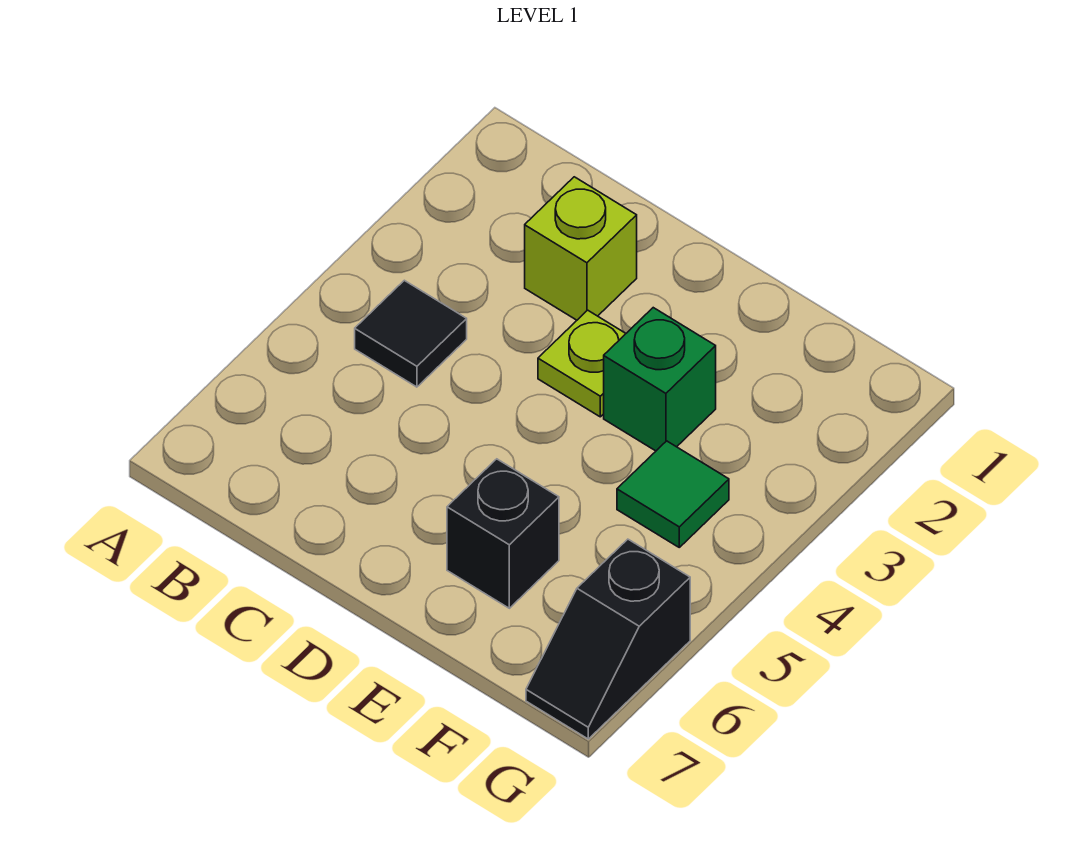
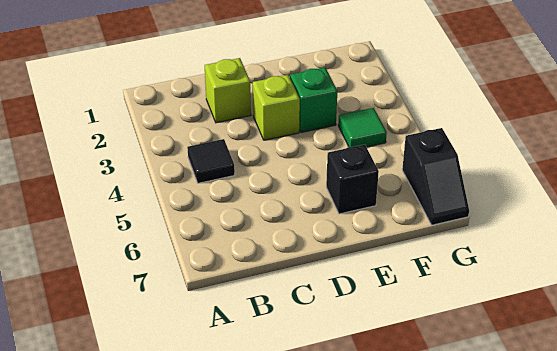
lime plate D3 level 1 -> lime brick D3 level 1

